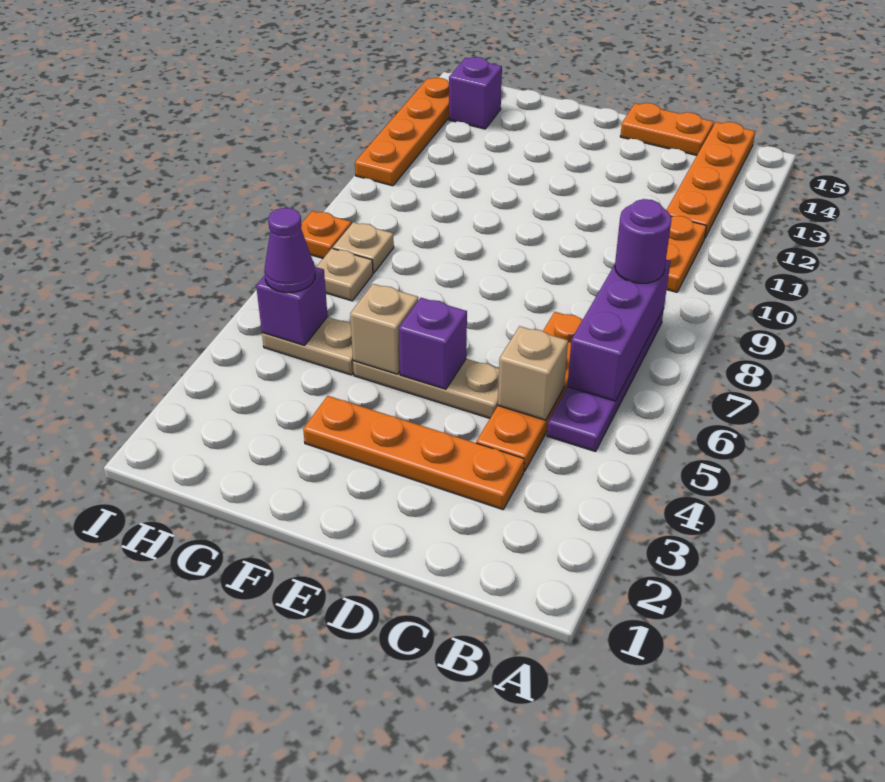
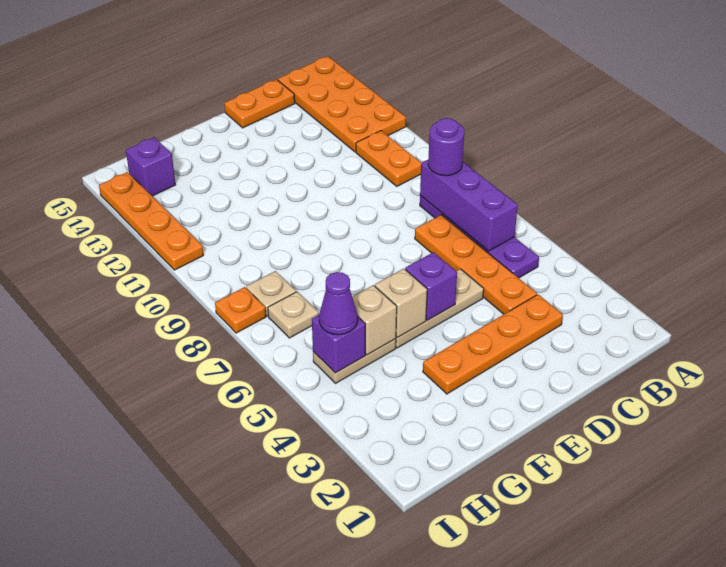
orange plate B12:B15 level 1 -> orange plate A12:B15 level 1
tan brick C5 level 2 -> tan brick G5 level 2

